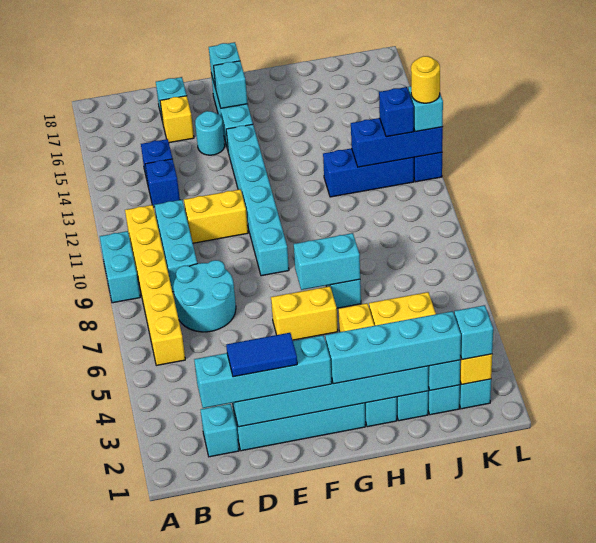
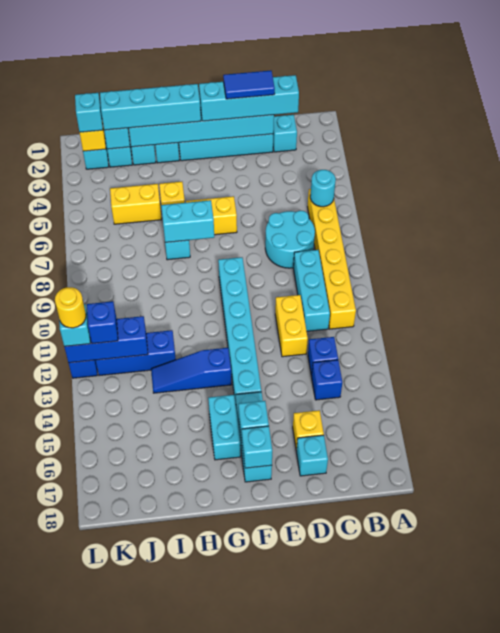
cyan brick A9:A10 level 1 -> cyan brick G15:G16 level 1
yellow brick D11:E11 level 1 -> yellow brick D11:D12 level 1
cyan round brick E15 level 1 -> cyan round brick B6 level 2
none -> blue slope G13:I13 level 1 top G

